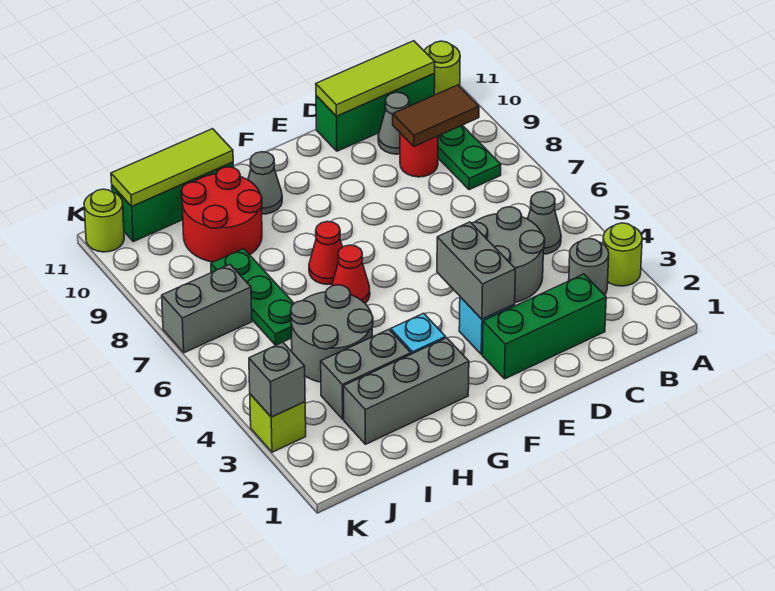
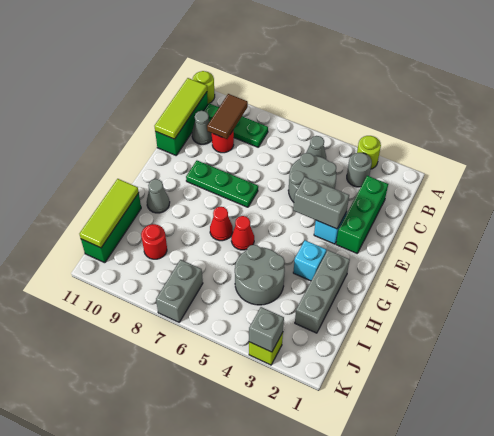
grey brick H3:I3 level 1 -> none
red round brick H9:I10 level 1 -> red round brick I9 level 1
green plate I6:I8 level 1 -> green plate E7:E9 level 1
lime round brick K11 level 1 -> none

